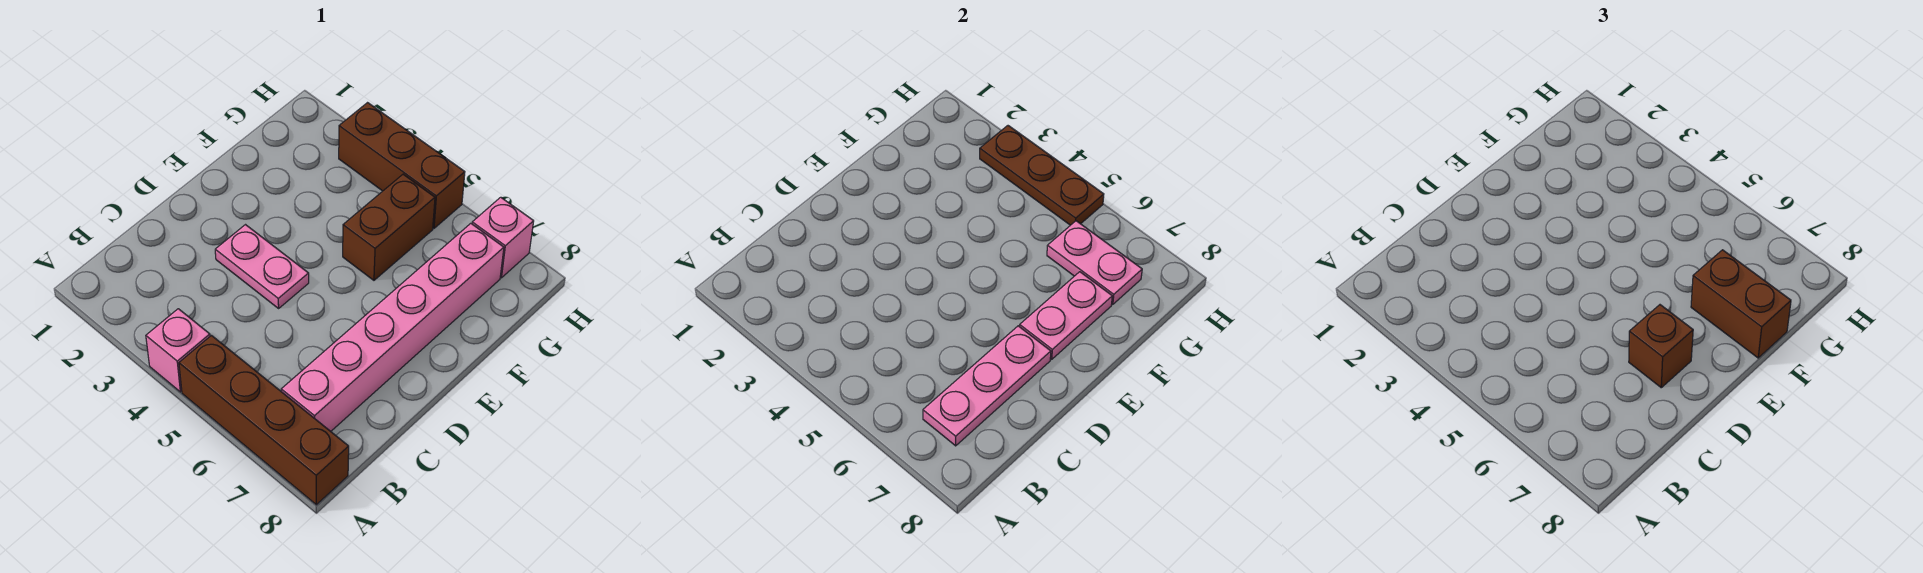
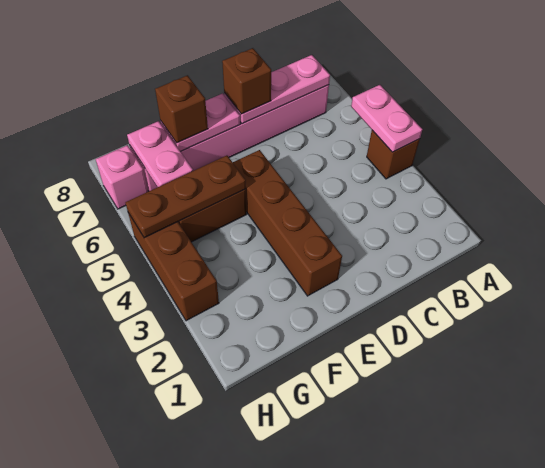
pink brick A4 level 1 -> brown brick A4 level 1
brown brick A5:A8 level 1 -> brown brick E2:E5 level 1
pink plate D3:D4 level 1 -> pink plate A4:A5 level 2
brown brick F7:F8 level 3 -> brown brick F7 level 3
brown plate H3:H5 level 2 -> brown plate F5:H5 level 2

